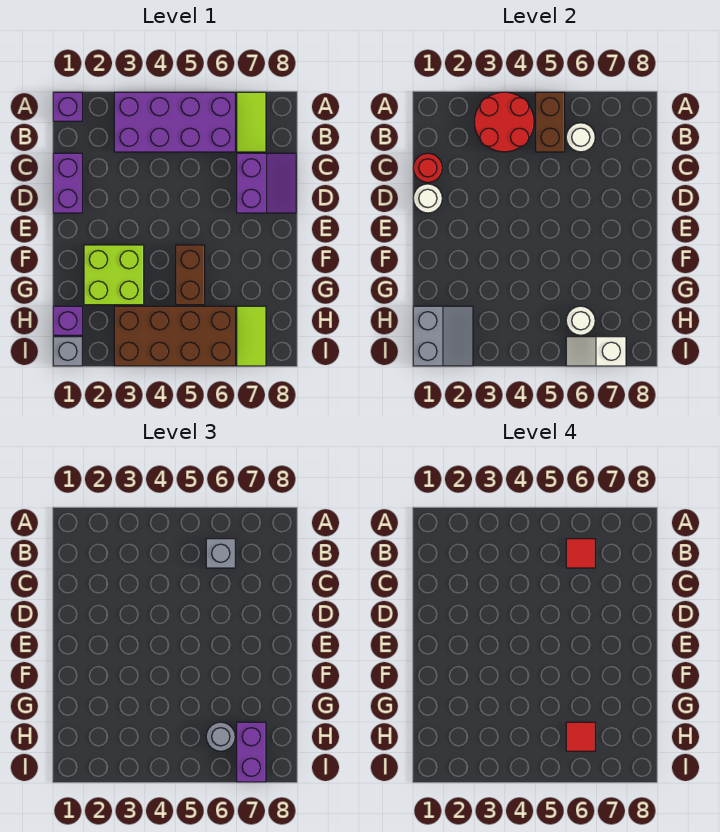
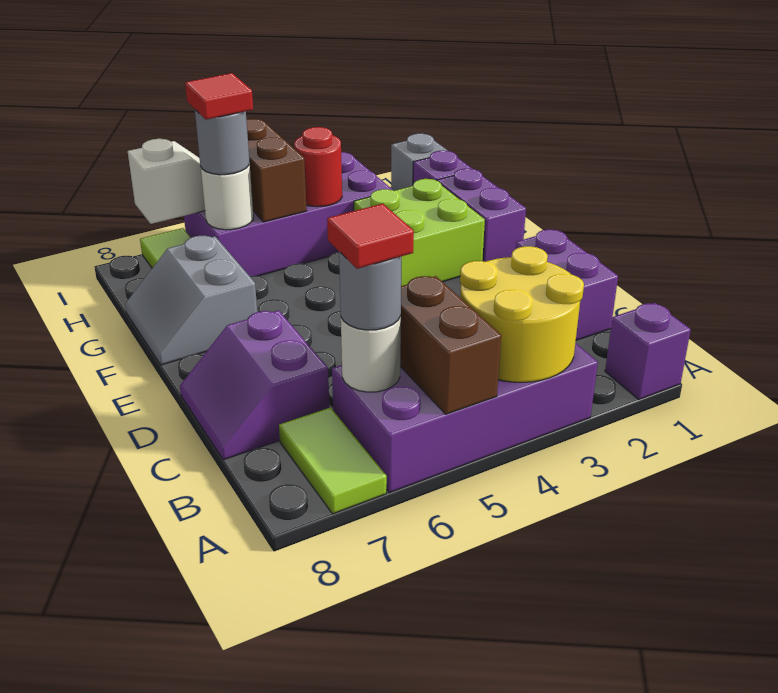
red round brick A3:B4 level 2 -> yellow round brick A3:B4 level 2
grey brick B6 level 3 -> grey round brick B6 level 3
red round brick C1 level 2 -> red round brick H4 level 2
white round brick D1 level 2 -> none
brown brick F5:G5 level 1 -> brown brick H5:I5 level 2
grey slope H1:I2 level 2 top 1 -> grey slope F7:G8 level 1 top 7
brown brick H3:I6 level 1 -> purple brick H3:I6 level 1
purple brick H7:I7 level 3 -> purple brick F1:G1 level 1

